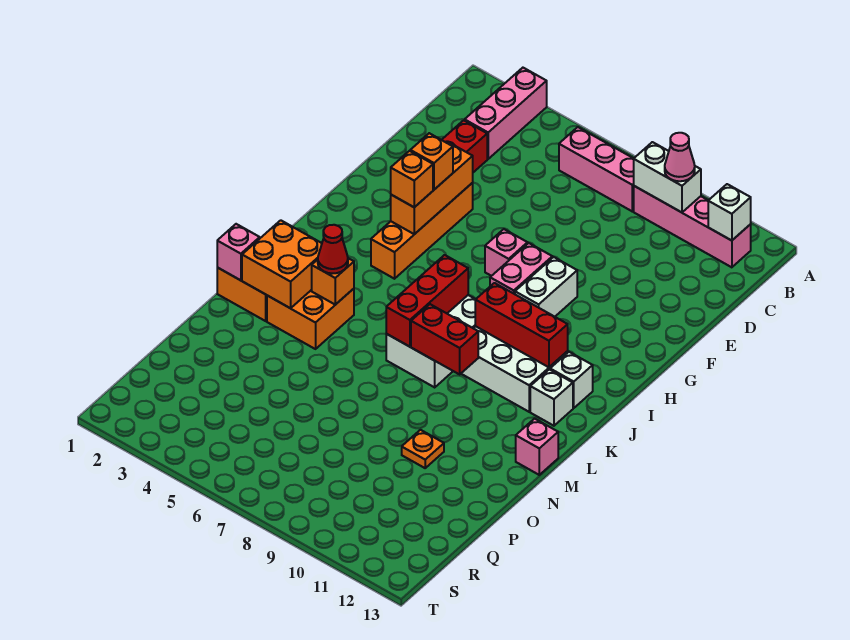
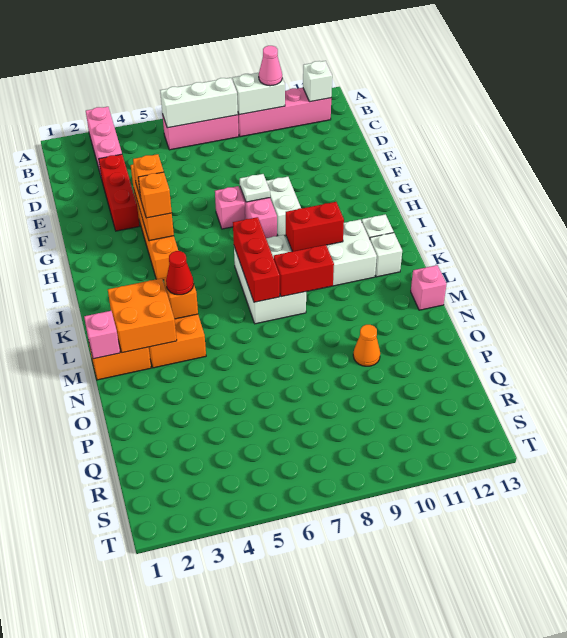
none -> white brick B6:B8 level 2
none -> white plate G8 level 2
red brick J9:J11 level 2 -> red brick J9:J10 level 2
orange plate O10 level 1 -> orange cone O10 level 1

